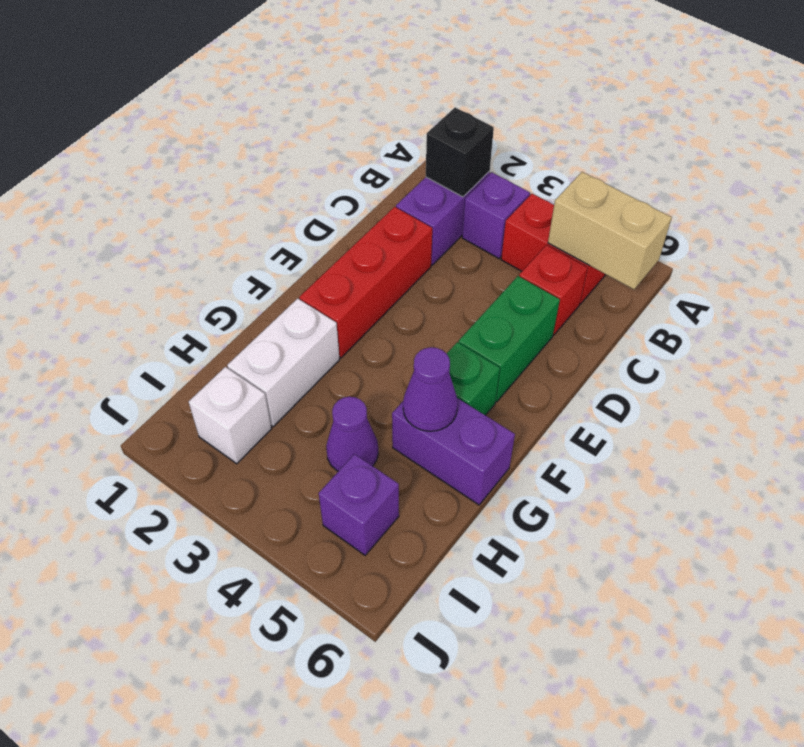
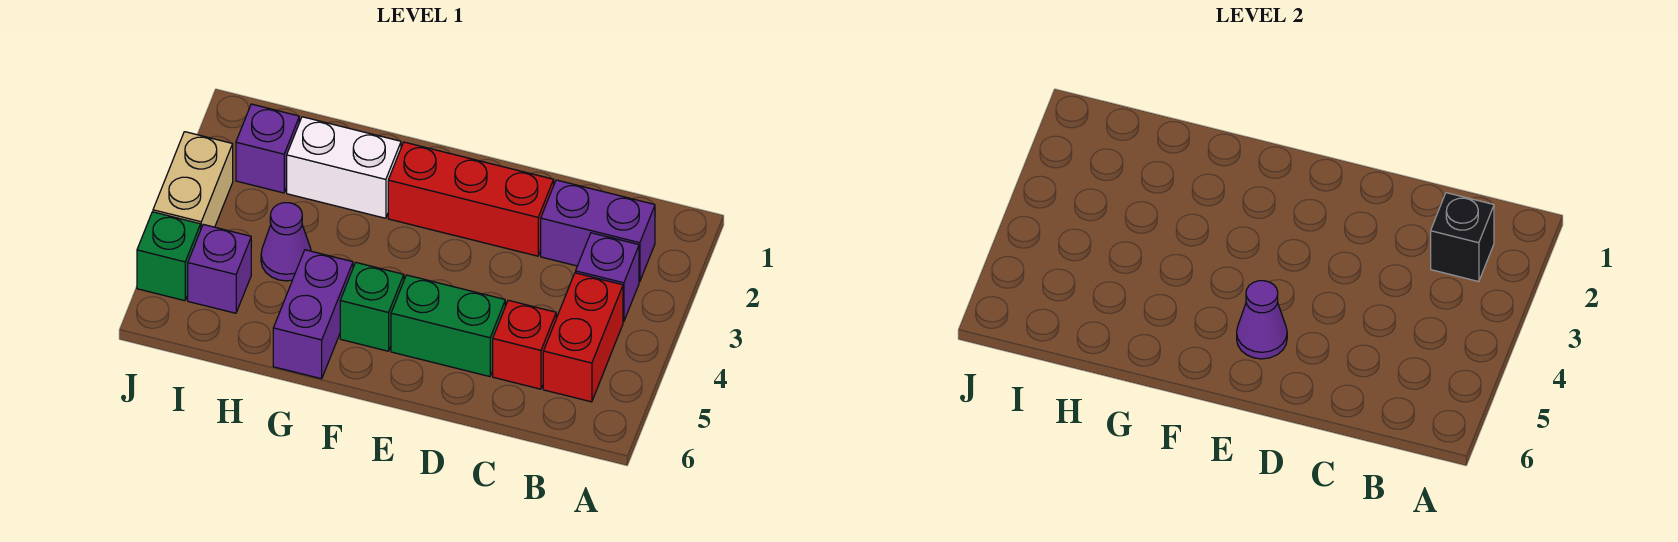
tan brick B5:B6 level 2 -> tan brick J3:J4 level 1
purple cone G5 level 2 -> purple cone E5 level 2
white brick I2 level 1 -> purple brick I2 level 1
none -> green brick J5 level 1

